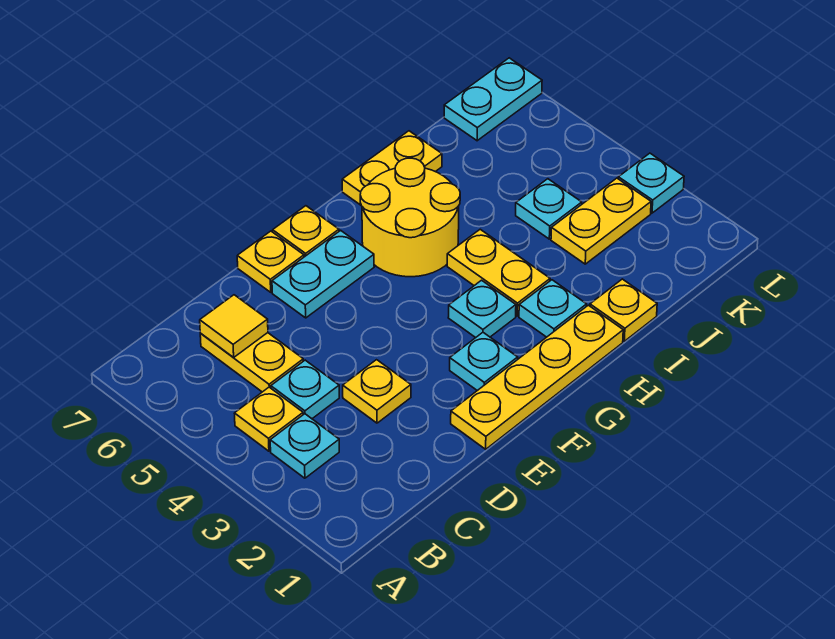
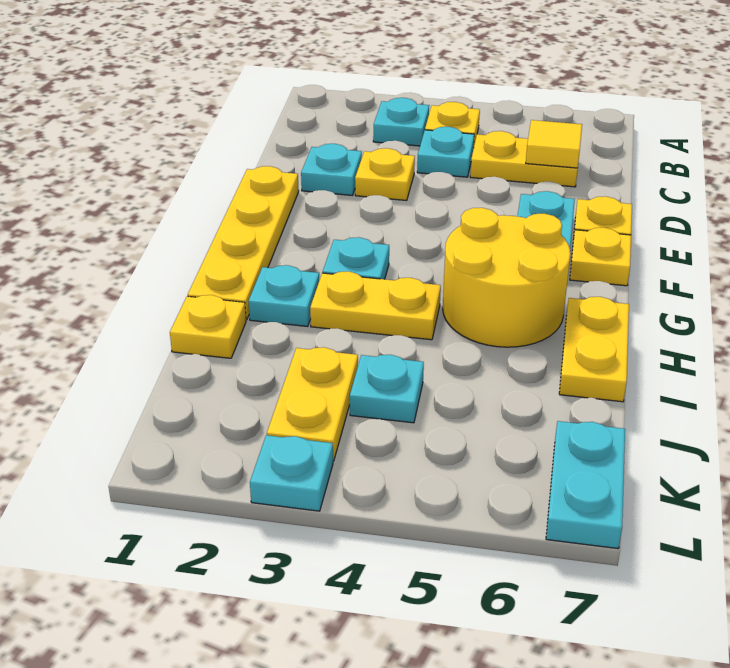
cyan plate F2 level 1 -> cyan plate D2 level 1

